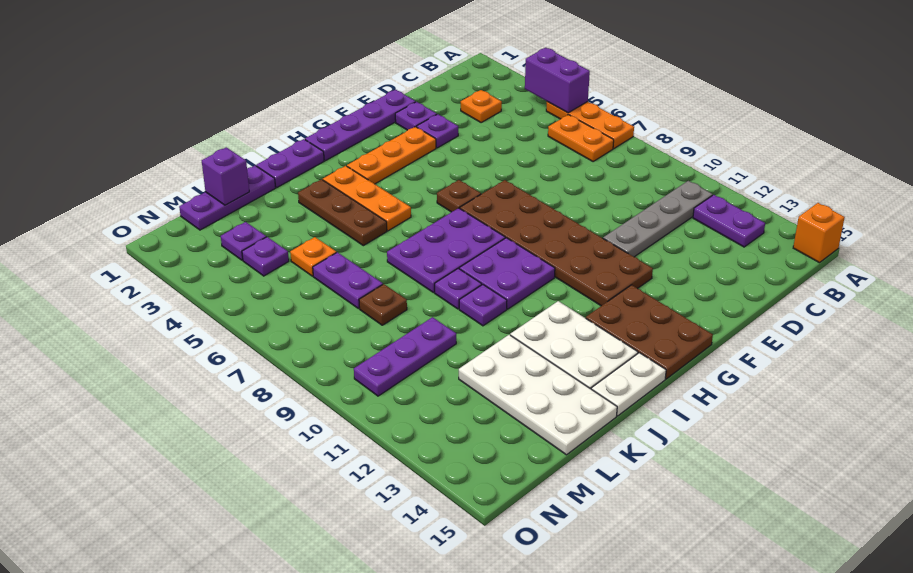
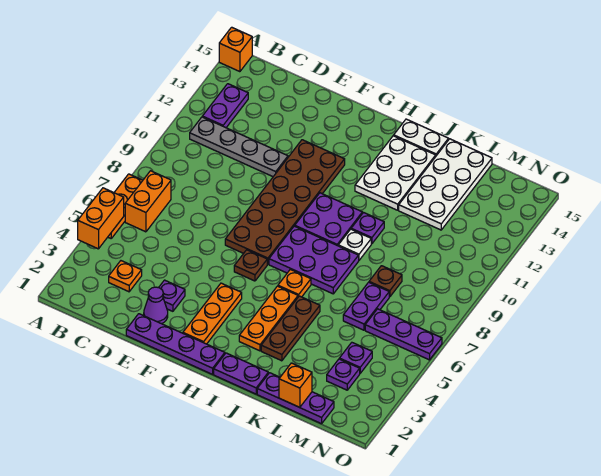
purple brick A4:A5 level 2 -> orange brick A4:A5 level 2
orange plate B6:B7 level 1 -> orange brick B6:B7 level 1
purple plate E2 level 1 -> purple cone E2 level 1
orange plate F3:H3 level 1 -> orange plate G2:G4 level 1
brown plate G13:H15 level 1 -> none
purple plate J9 level 1 -> white plate J9 level 1
purple brick L1 level 2 -> orange brick L1 level 2
orange plate L5 level 1 -> orange plate I6 level 1
purple plate L10:N10 level 1 -> purple plate M6:O6 level 1

